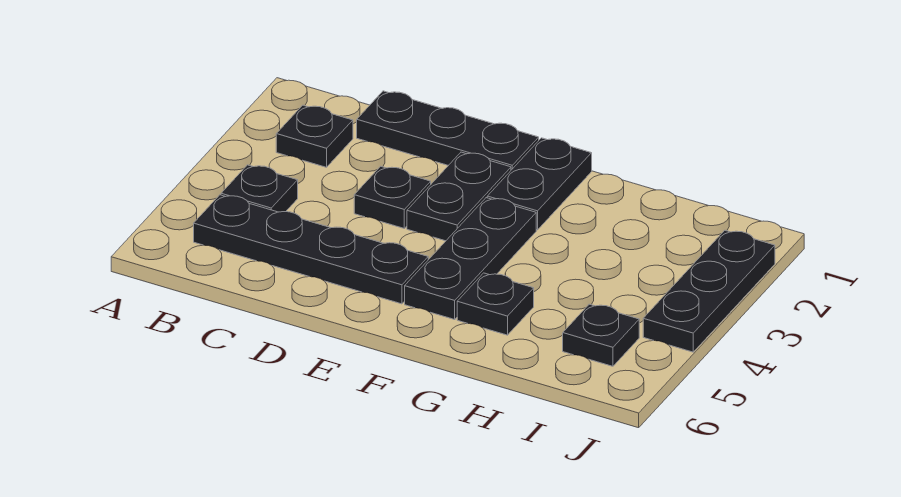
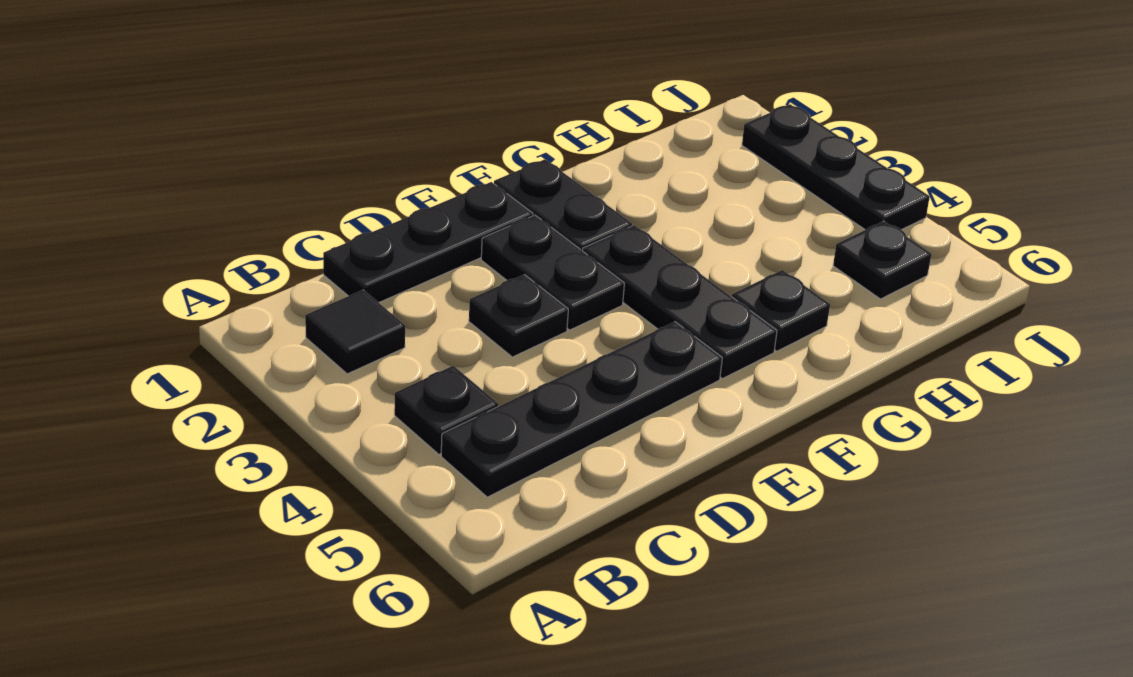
black plate B2 level 1 -> black tile B2 level 1

